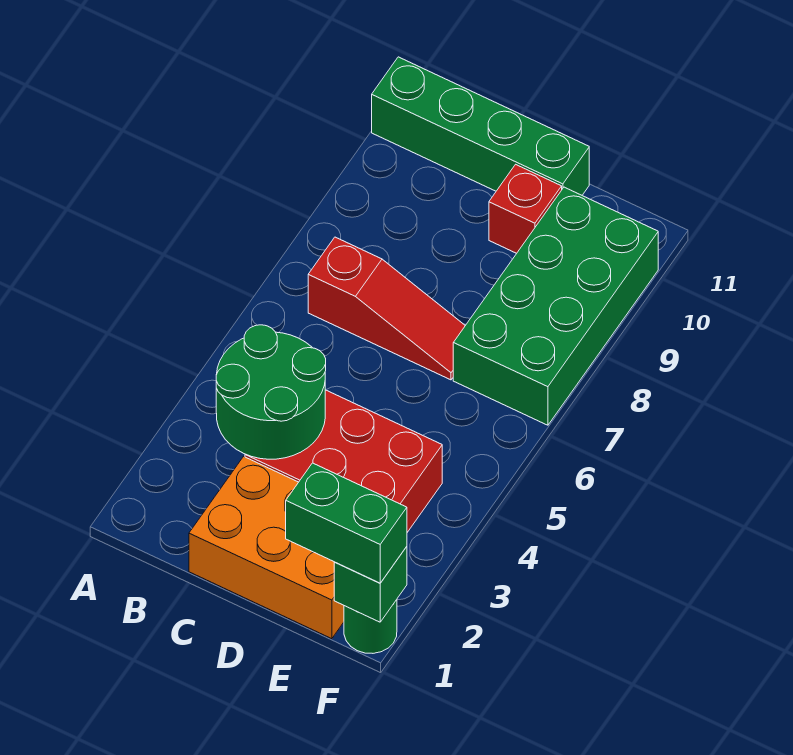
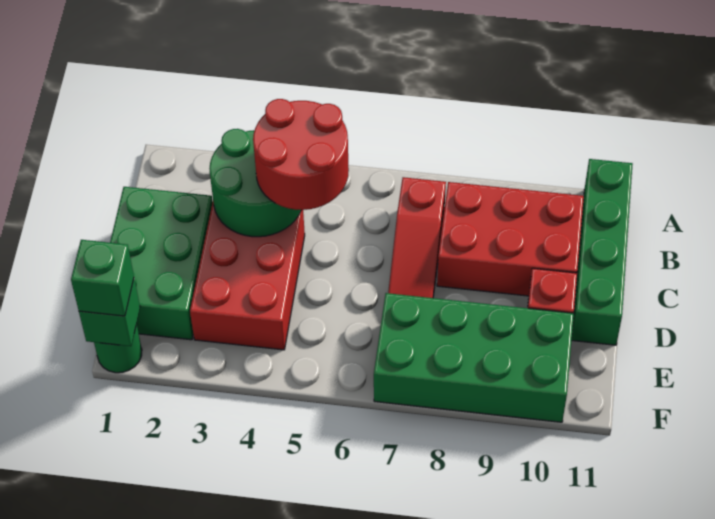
none -> red round brick B4:C5 level 3
none -> red brick B8:C10 level 1
orange brick C1:E2 level 1 -> green brick C1:E2 level 1
green brick E1:F1 level 3 -> green brick F1 level 3

